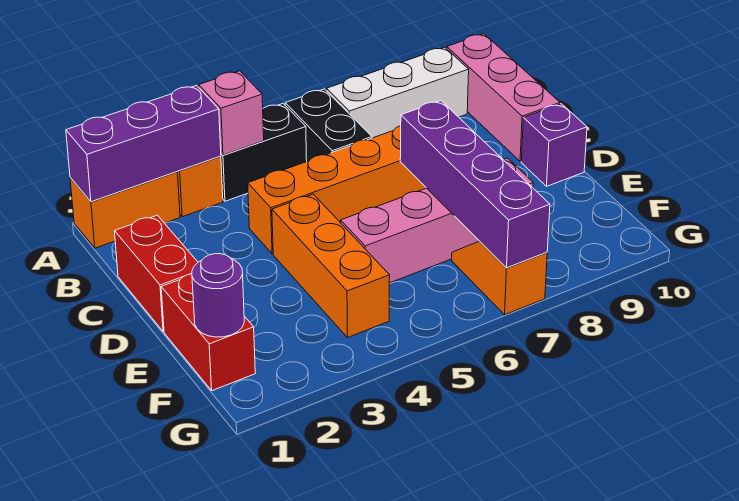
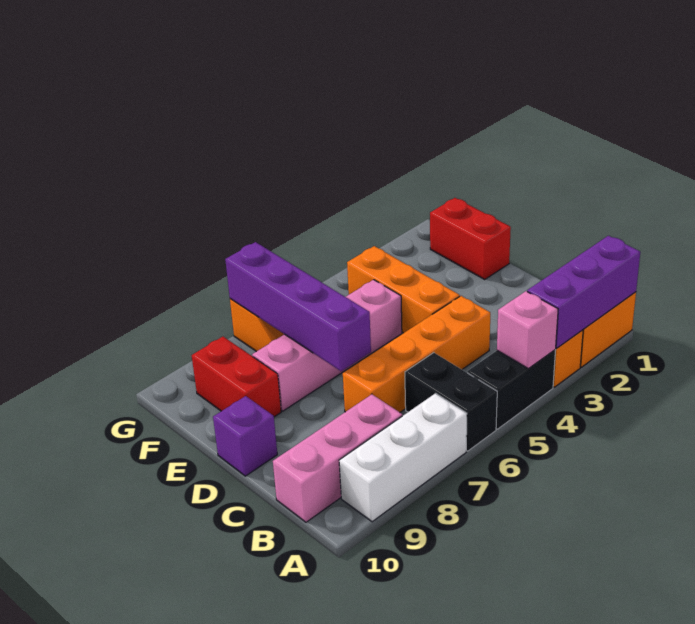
pink brick A10:C10 level 1 -> pink brick B8:B10 level 1
red brick C1:D1 level 1 -> red brick E9:F9 level 1
purple round brick F1 level 2 -> none

